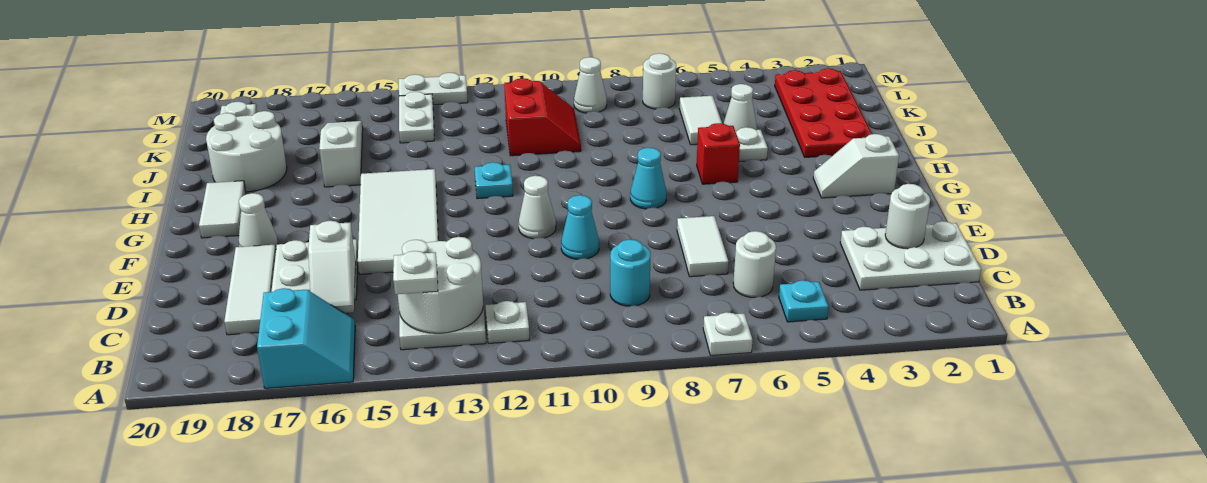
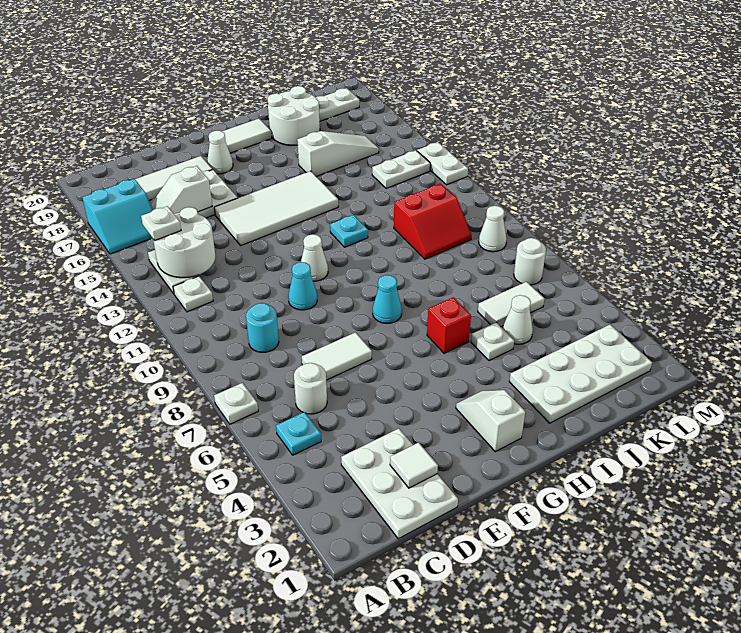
white round brick D2 level 2 -> white tile D2 level 2
red plate I2:L3 level 1 -> white plate I2:L3 level 1

